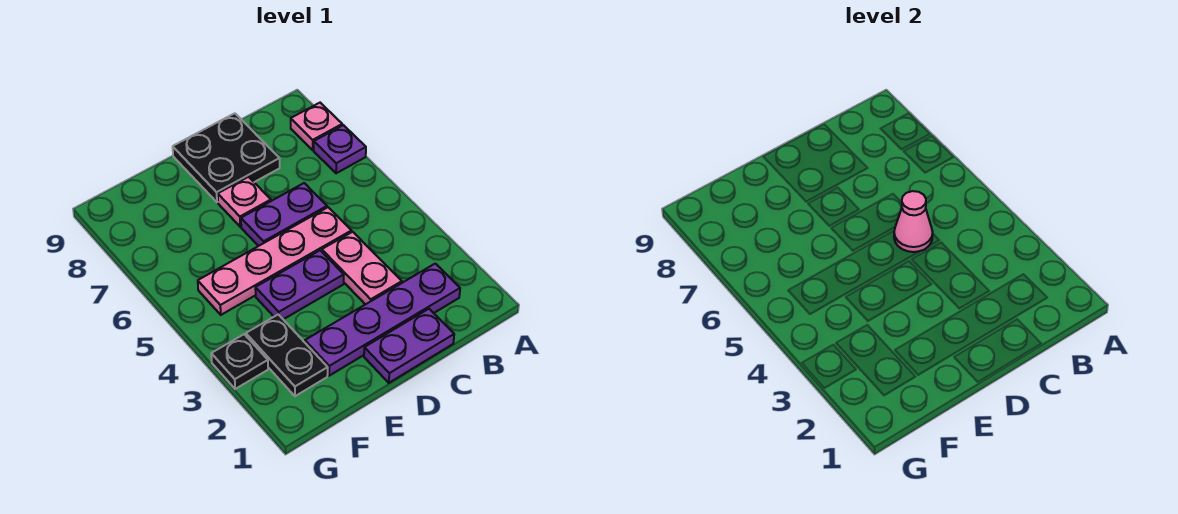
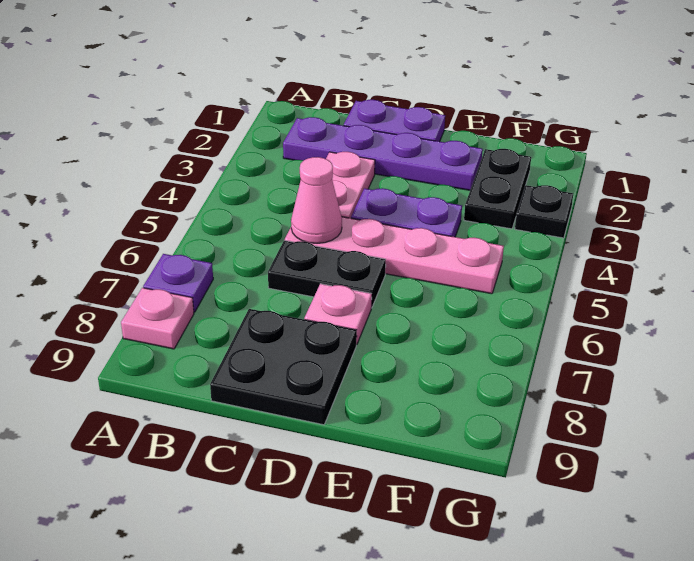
purple plate C6:D6 level 1 -> black plate C6:D6 level 1

